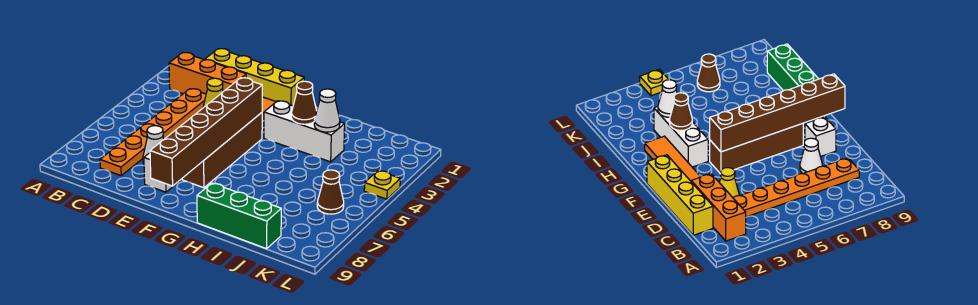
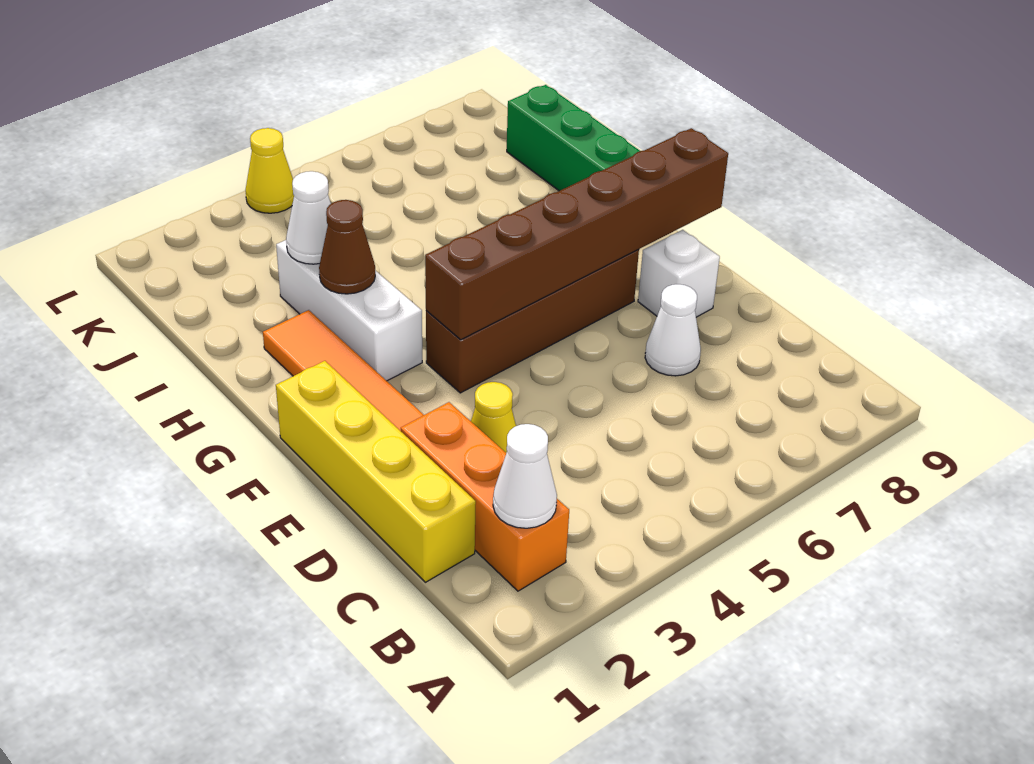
none -> white cone B2 level 2
orange plate C3:C8 level 1 -> none
brown cone K6 level 1 -> none
yellow plate L4 level 1 -> yellow cone L4 level 1

